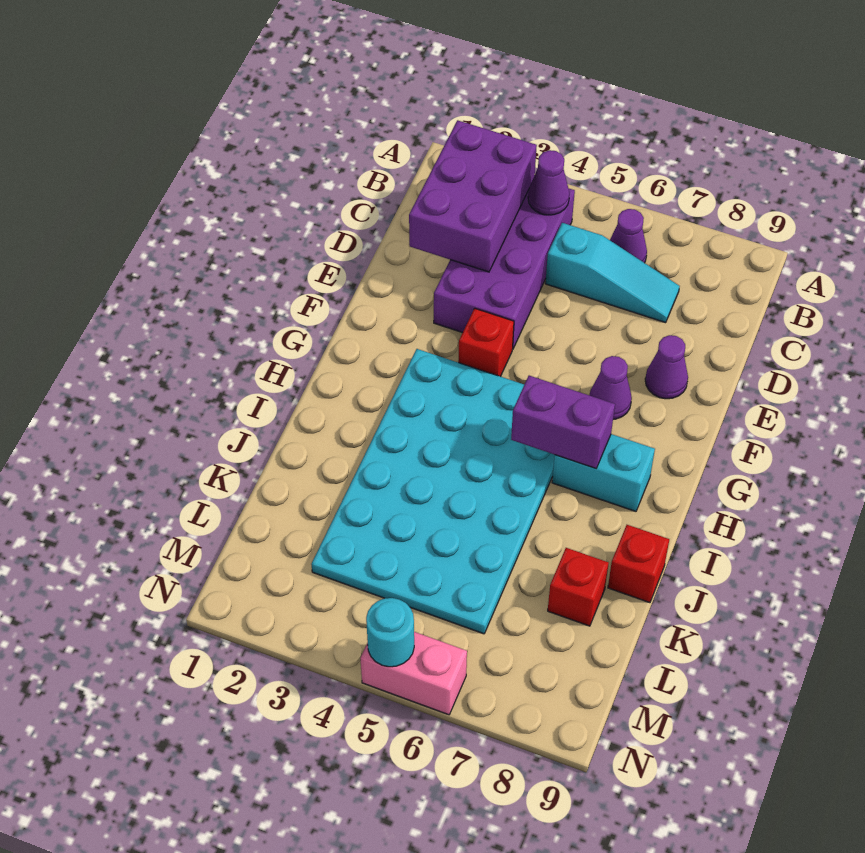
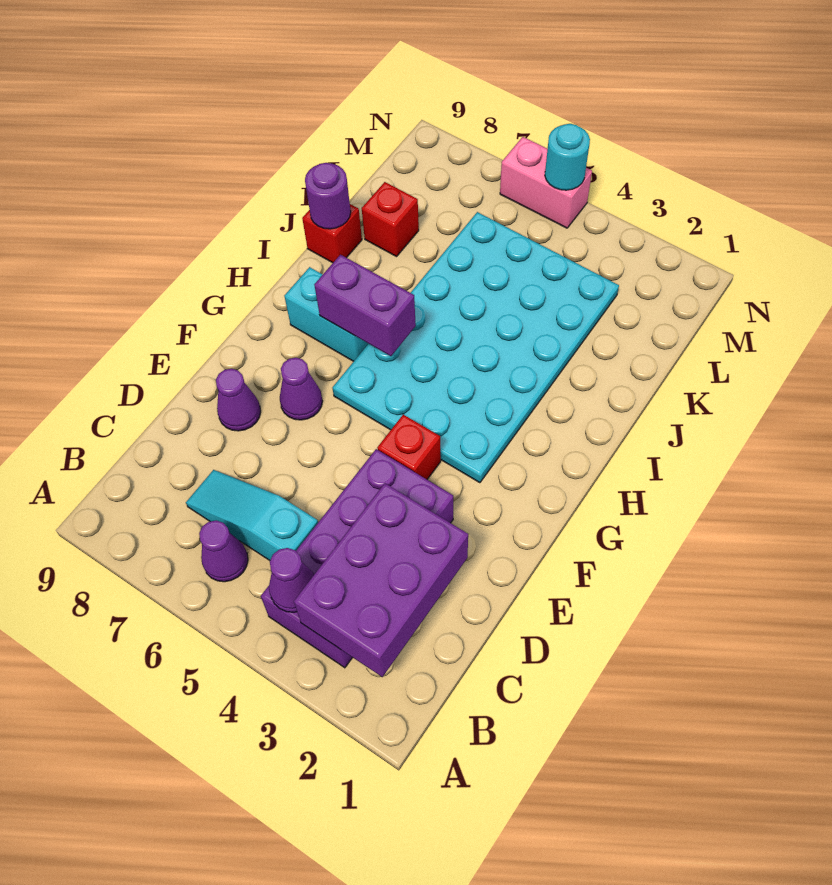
none -> purple round brick J9 level 2

